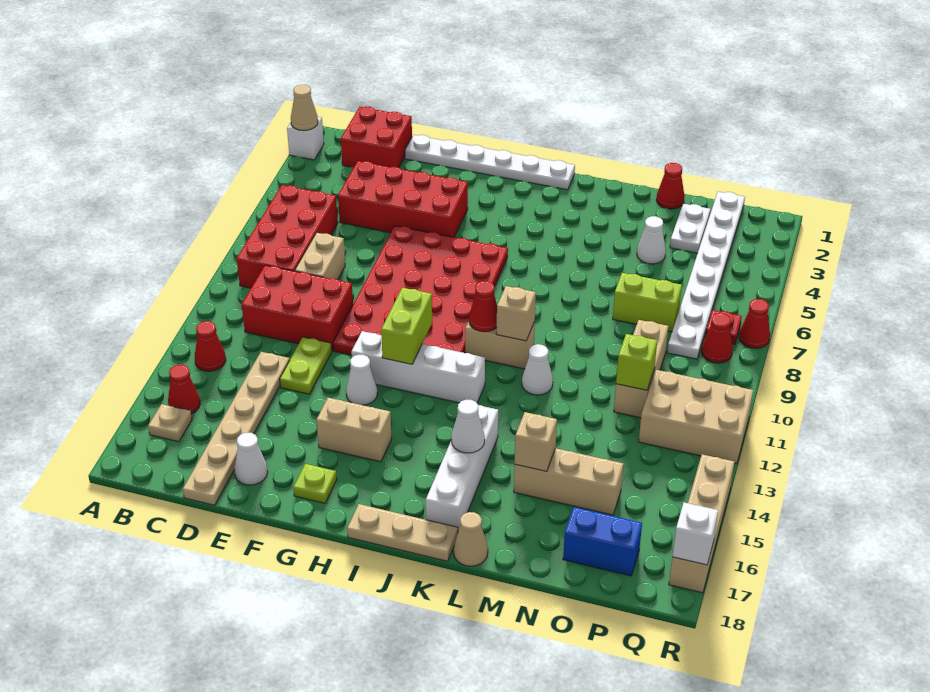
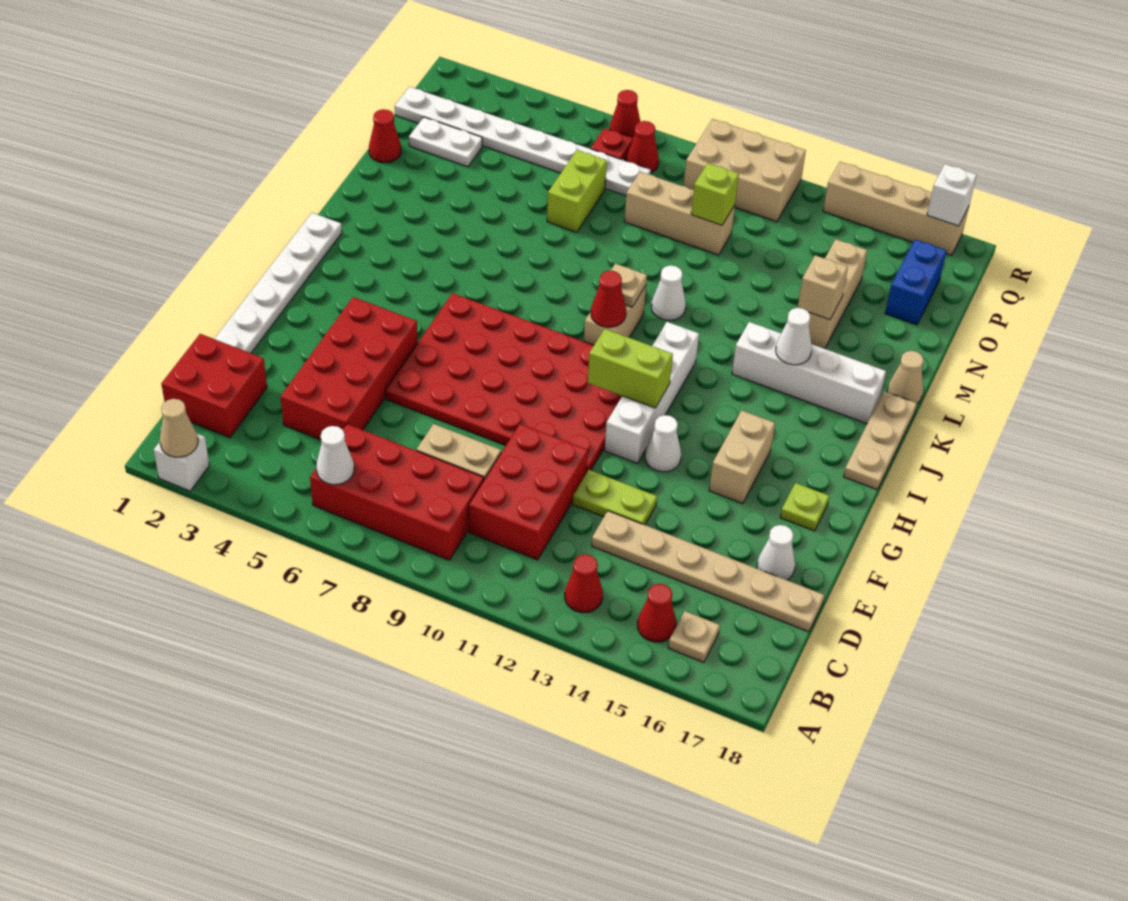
tan brick K10 level 2 -> tan plate K10 level 2
white cone N4 level 1 -> white cone B6 level 2
tan brick P11:R12 level 1 -> tan brick Q10:R12 level 1

